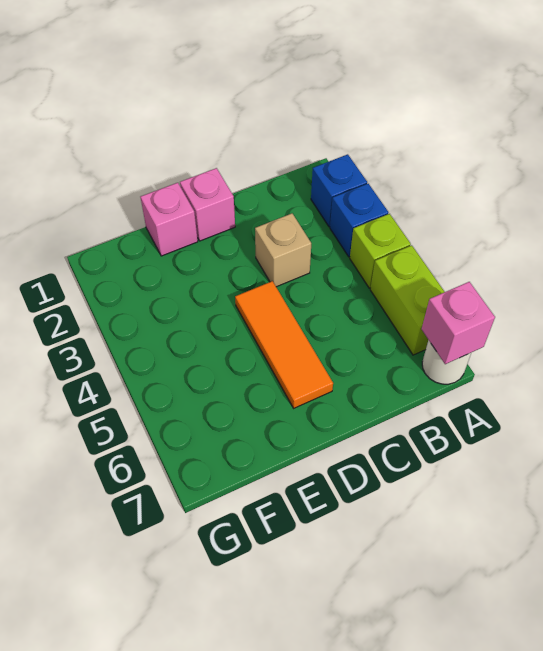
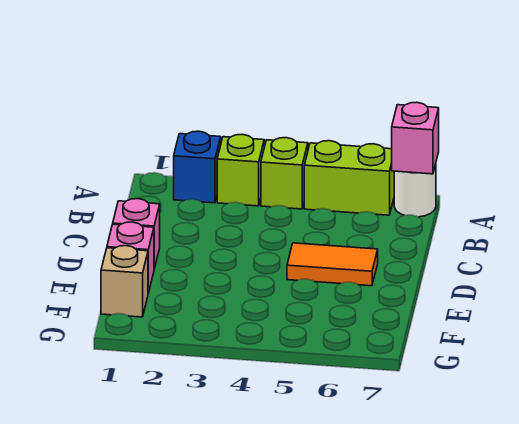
blue brick A3 level 1 -> lime brick A3 level 1
tan brick C3 level 1 -> tan brick F1 level 1
orange tile D4:D6 level 1 -> orange tile D5:D6 level 1

